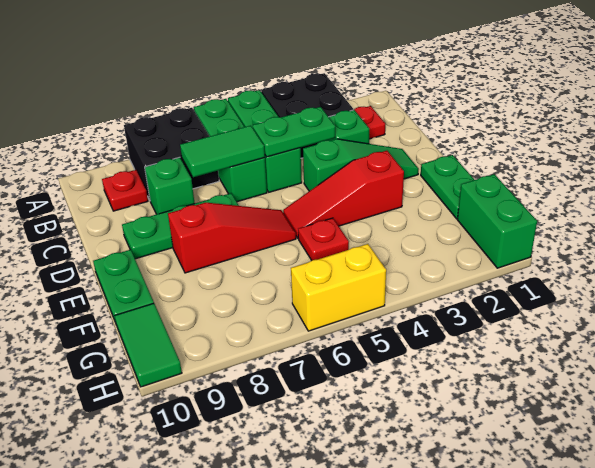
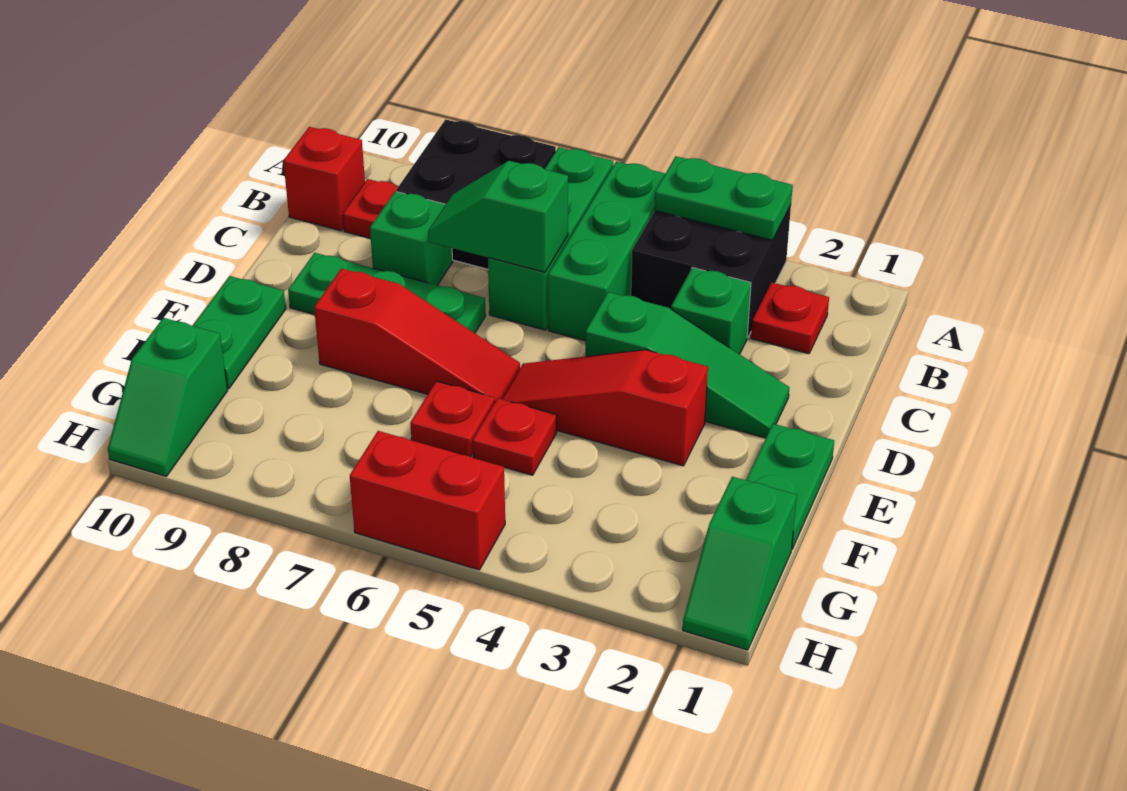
none -> red brick B10 level 1
green plate C4:C5 level 2 -> green plate A3:A4 level 2
green tile C6:C7 level 2 -> green slope C6:C7 level 2 top 6
none -> red plate F6 level 1
green brick G1:H1 level 1 -> green slope G1:H1 level 1 top G
green tile G10:H10 level 1 -> green slope G10:H10 level 1 top G
yellow brick H5:H6 level 1 -> red brick H5:H6 level 1

